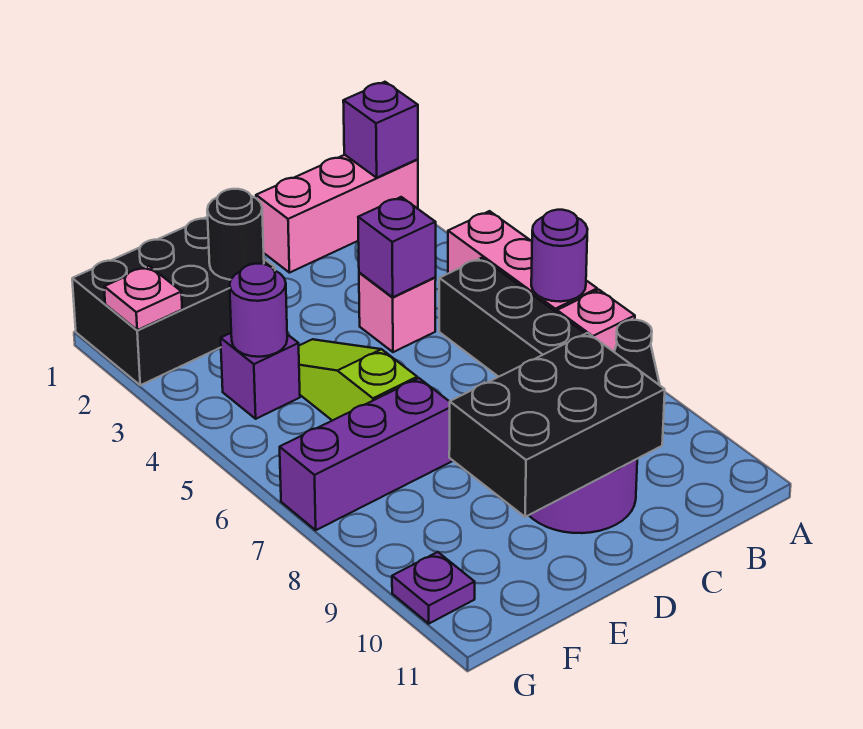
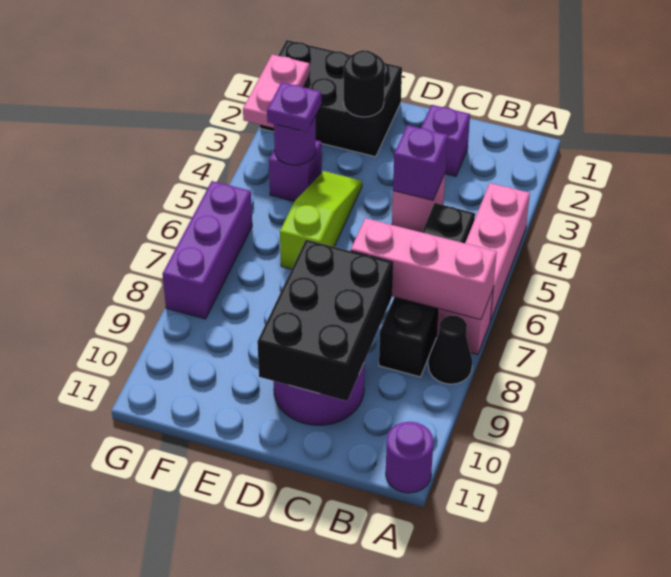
pink brick A1:C1 level 1 -> pink brick A7:C7 level 2
purple brick A1 level 2 -> purple brick C2 level 1
purple round brick A6 level 2 -> purple round brick A11 level 1
black brick C9:E10 level 2 -> black brick C8:D10 level 2
purple brick E7:G7 level 1 -> purple brick G6:G8 level 1
pink plate G2 level 2 -> pink plate G2:G3 level 2
purple plate G10 level 1 -> purple plate F4 level 3

